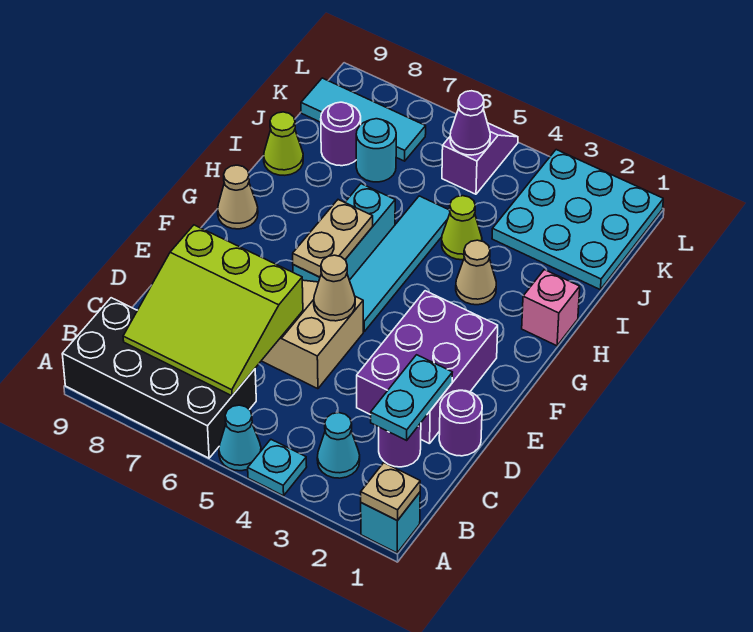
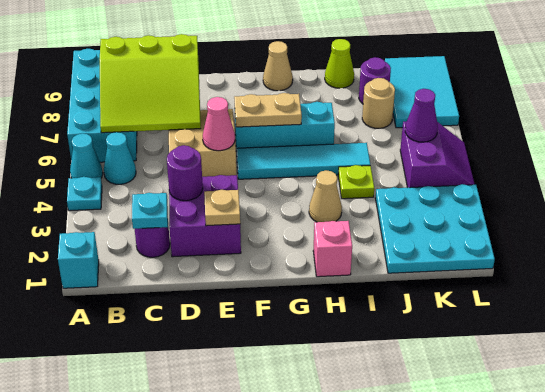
tan plate A1 level 2 -> tan plate E2 level 2
black brick A6:B9 level 1 -> cyan brick A6:B9 level 1
cyan cone B3 level 1 -> cyan cone B5 level 1
lime slope B6:D8 level 2 top D -> lime slope B6:D8 level 2 top 8
cyan plate C2:D2 level 2 -> cyan plate C2 level 2
purple round brick D1 level 1 -> purple round brick D3 level 2
purple brick D2:F3 level 1 -> purple brick D2:E3 level 1
tan cone E5 level 2 -> pink cone E5 level 2
lime cone I4 level 1 -> lime plate I4 level 1
cyan round brick J7 level 1 -> tan round brick J7 level 1
purple slope K5:L5 level 1 top K -> purple slope K4:L5 level 1 top K
cyan tile K7:K9 level 1 -> cyan tile K7:L9 level 1

